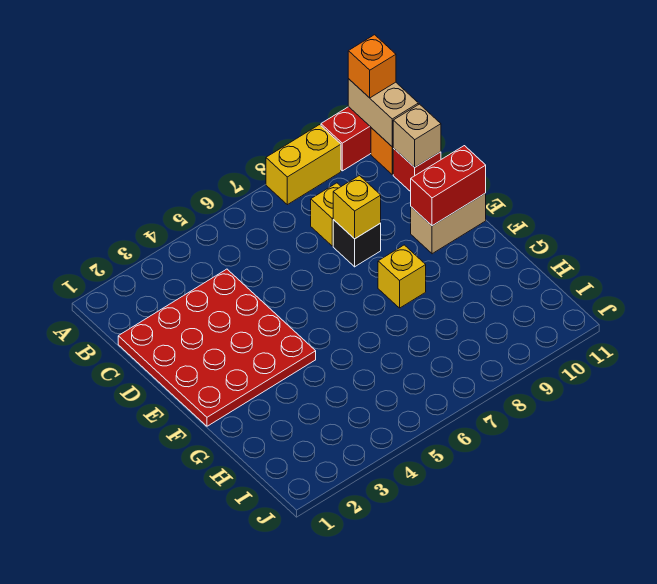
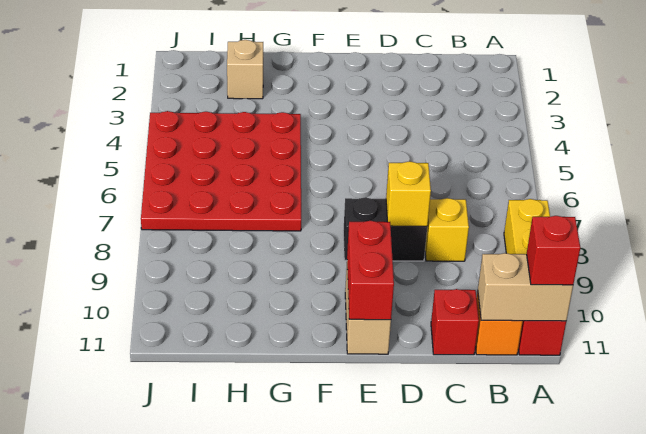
orange brick A11 level 3 -> red brick A11 level 3
red plate C1:F4 level 1 -> red plate G4:J7 level 1
tan brick C11 level 2 -> tan brick H2 level 1
black brick D8 level 1 -> black brick D8:E8 level 1
yellow brick F8 level 1 -> none

